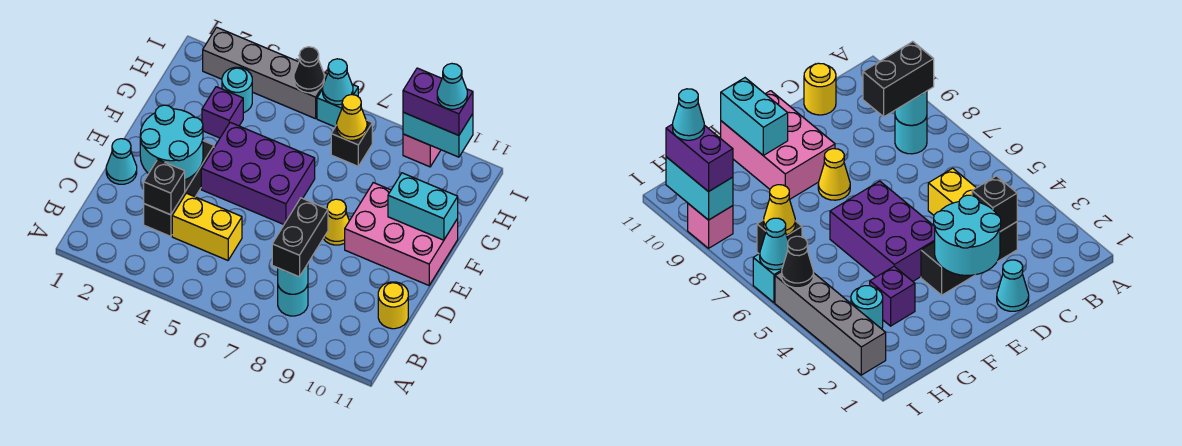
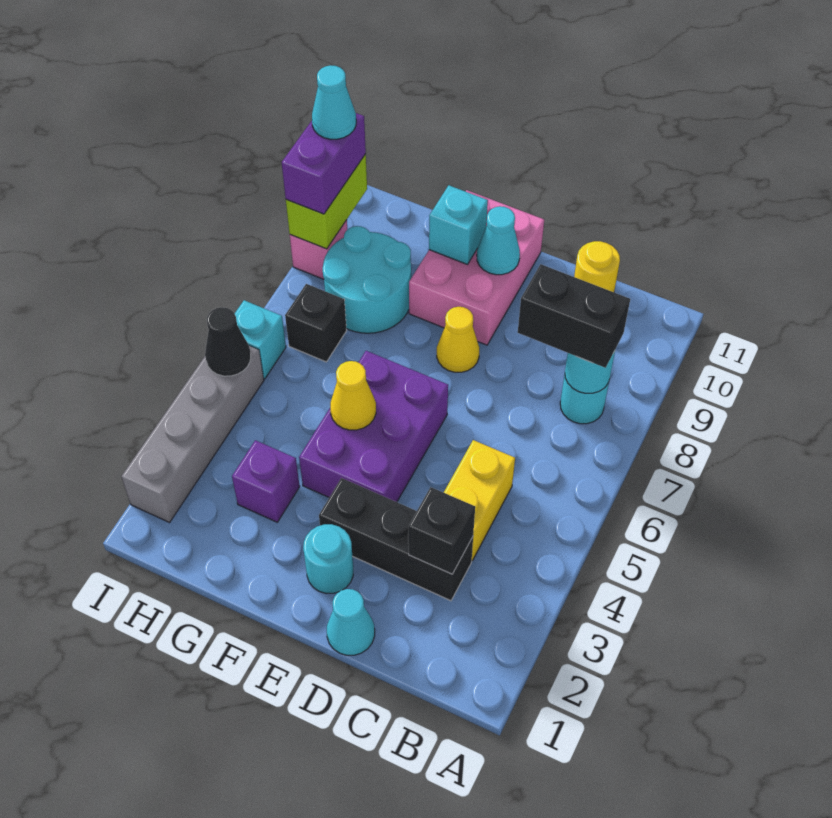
cyan round brick D2:E3 level 2 -> cyan round brick G8:H9 level 1
cyan brick F10:F11 level 2 -> cyan brick F10 level 2
cyan round brick H3 level 1 -> cyan round brick E2 level 1
yellow cone H7 level 2 -> yellow cone F5 level 2
cyan cone I6 level 2 -> cyan cone E10 level 2
cyan brick I9:I10 level 2 -> lime brick I9:I10 level 2

